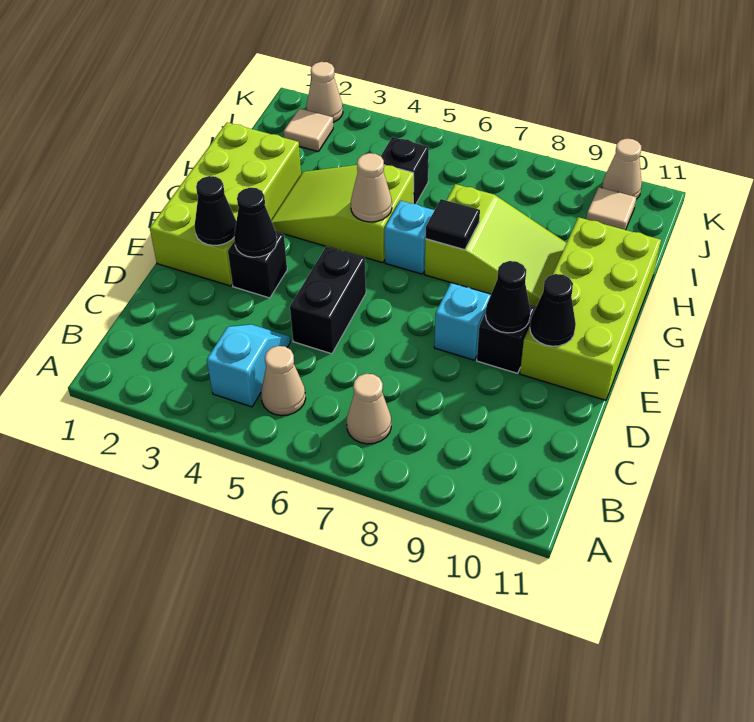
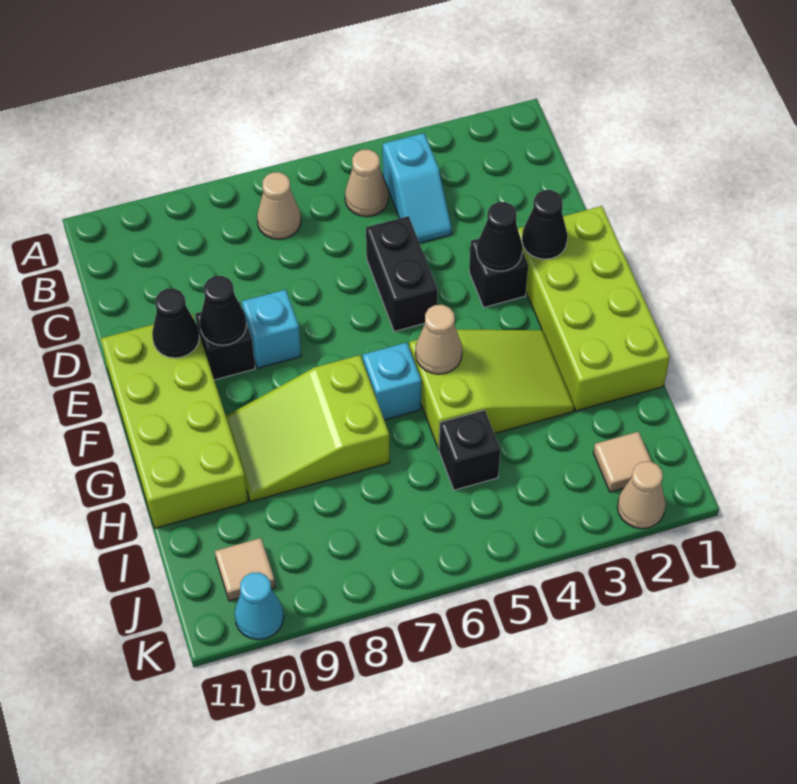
black tile G7 level 2 -> none
tan cone K10 level 1 -> cyan cone K10 level 1

